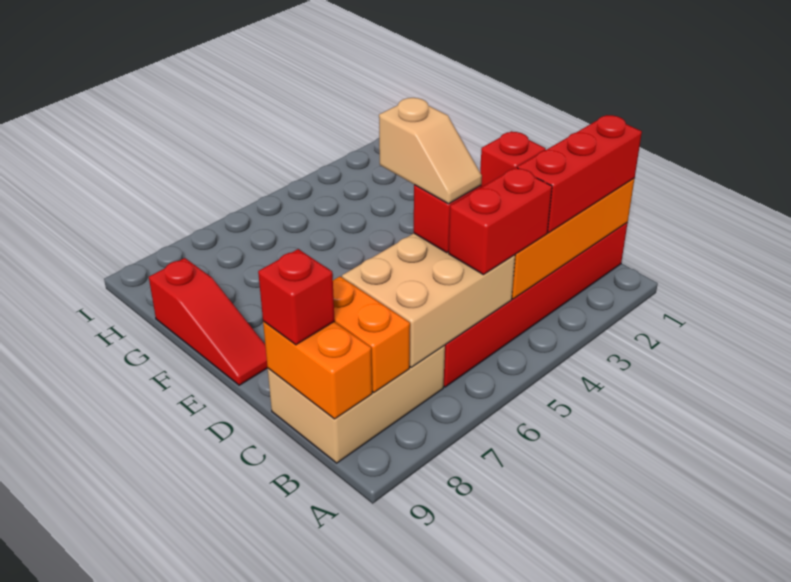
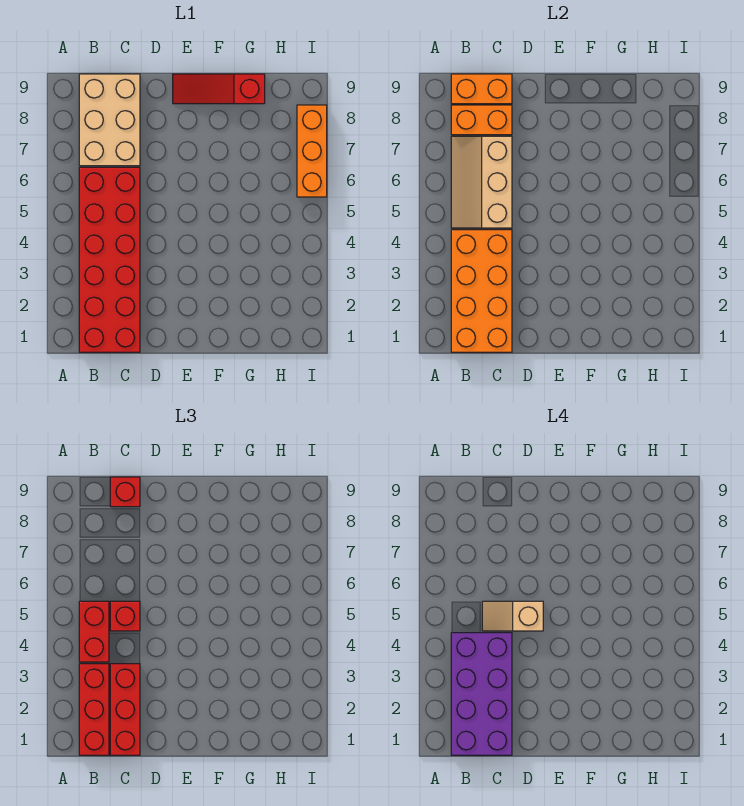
none -> purple brick B1:C4 level 4
tan brick B5:C7 level 2 -> tan slope B5:C7 level 2 top C
red brick C3 level 3 -> red brick C1:C3 level 3
none -> orange brick I6:I8 level 1

